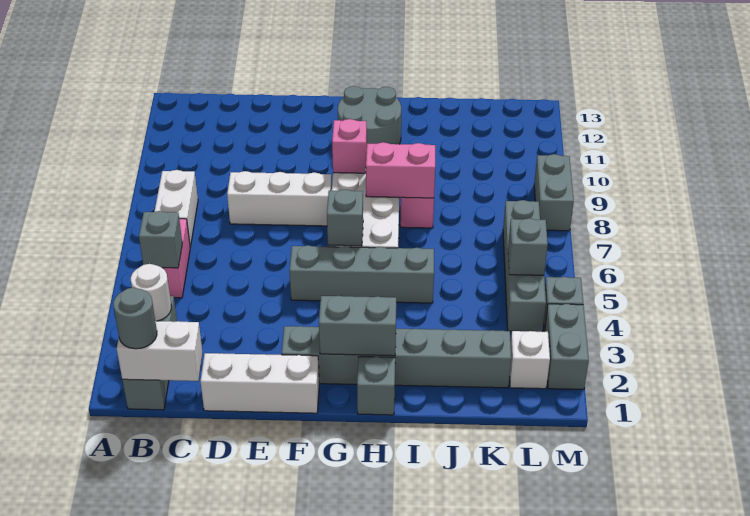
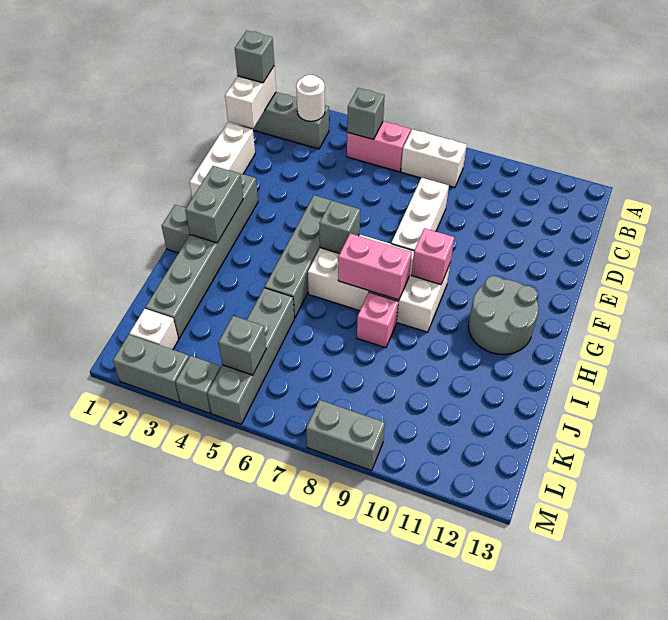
grey round brick B1 level 3 -> grey brick B1 level 3
pink brick H8:I8 level 2 -> pink brick H7:H8 level 2
grey brick L4:L7 level 1 -> grey brick J5:M5 level 1

